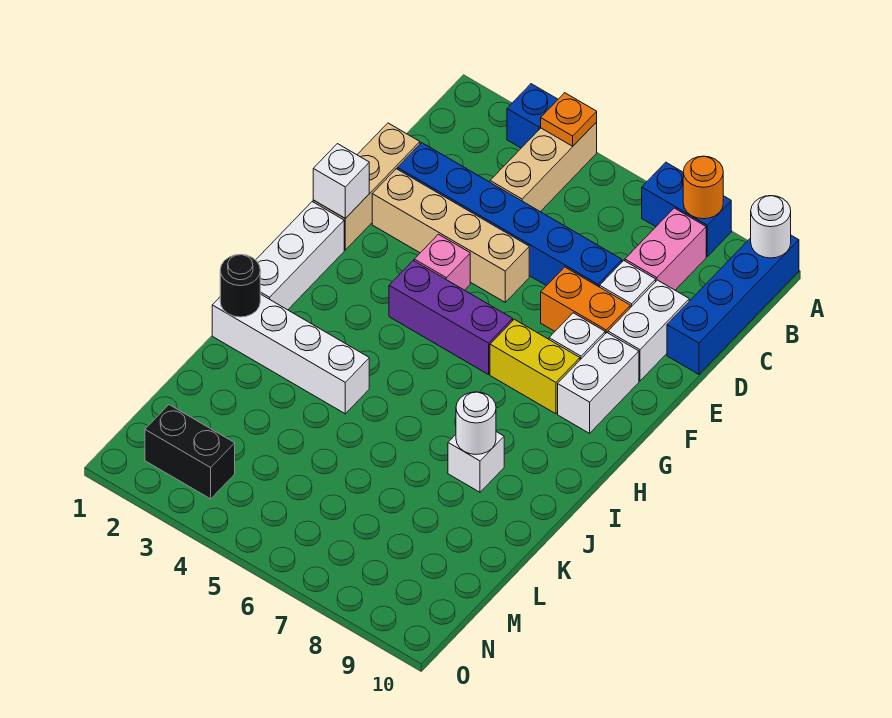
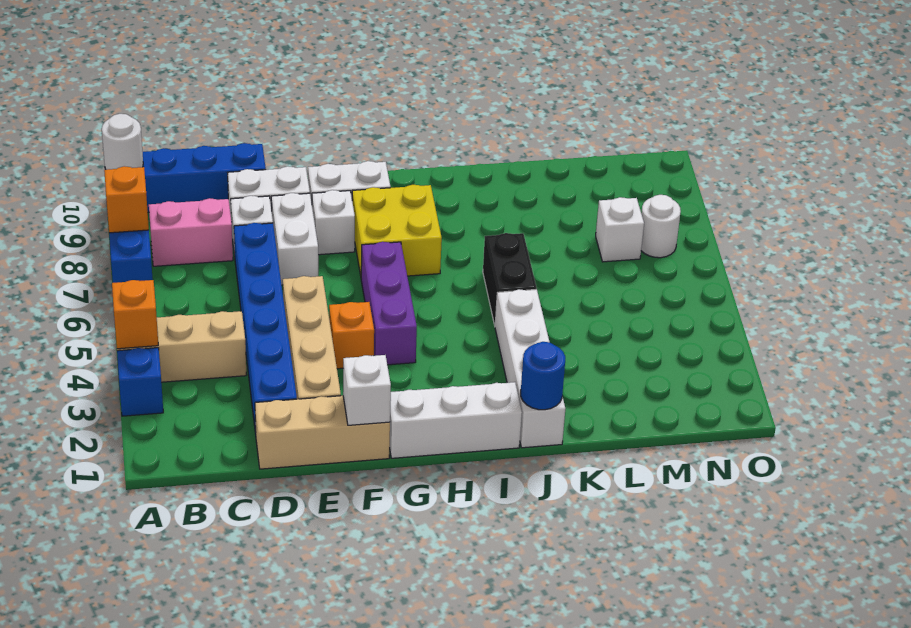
orange plate A4 level 2 -> orange brick A4 level 2
orange round brick A8 level 2 -> orange brick A8 level 2
orange brick E7:E8 level 1 -> white brick E7:E8 level 1
pink brick F4 level 1 -> orange brick F4 level 1
yellow brick G7:G8 level 1 -> yellow brick G7:H8 level 1
black round brick J1 level 2 -> blue round brick J1 level 2
white brick J8 level 1 -> white brick M7 level 1
white round brick J8 level 2 -> white round brick N7 level 1
black brick N2:N3 level 1 -> black brick J5:J6 level 1

